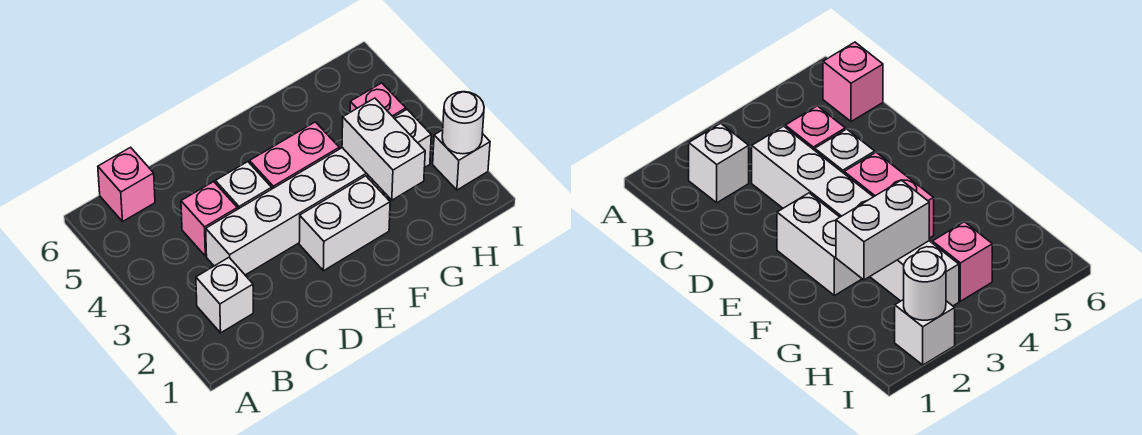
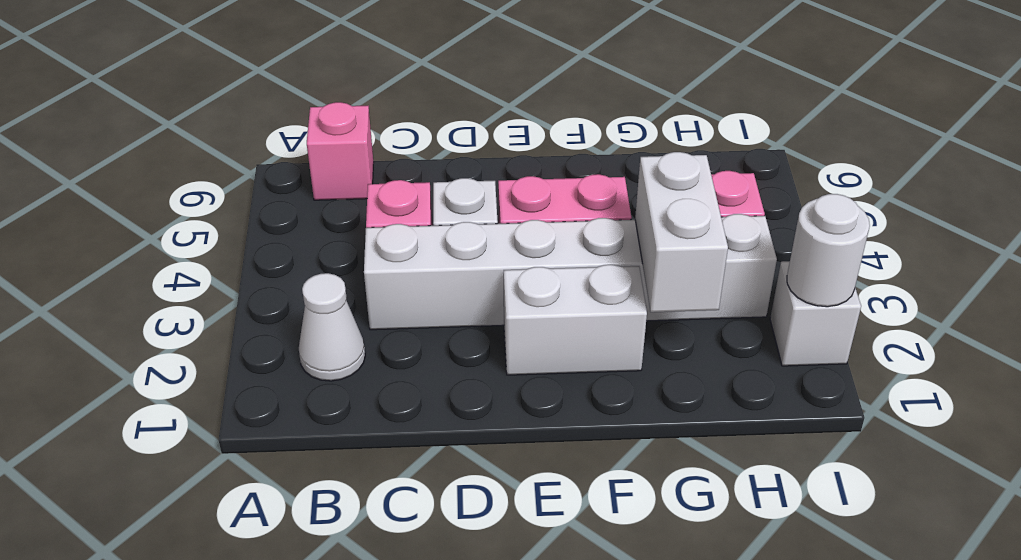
white brick B2 level 1 -> white cone B2 level 1

